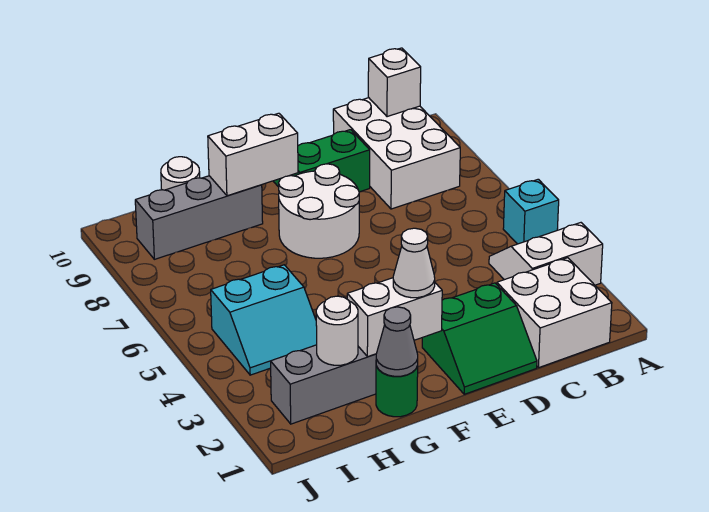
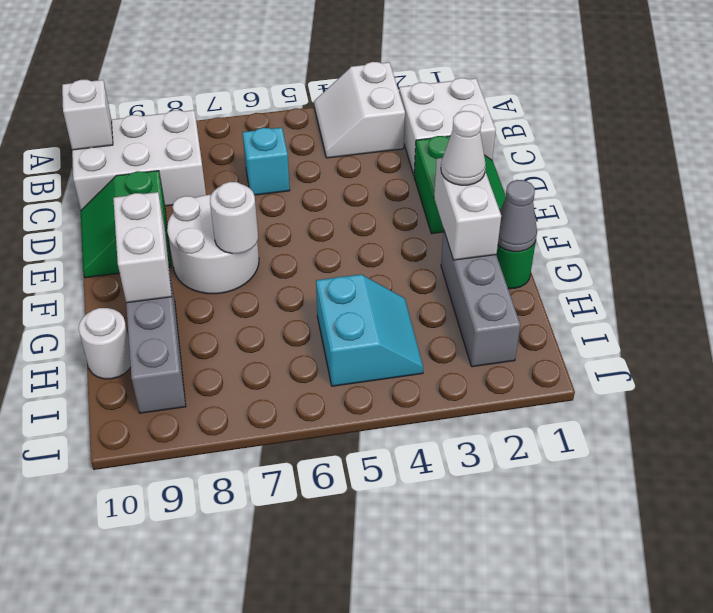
cyan brick A5 level 1 -> cyan brick C6 level 1
white round brick H2 level 2 -> white round brick F7 level 2

